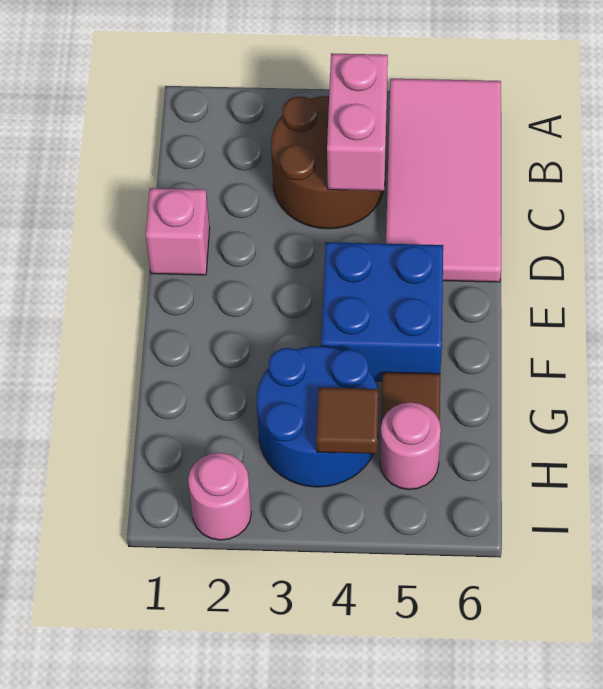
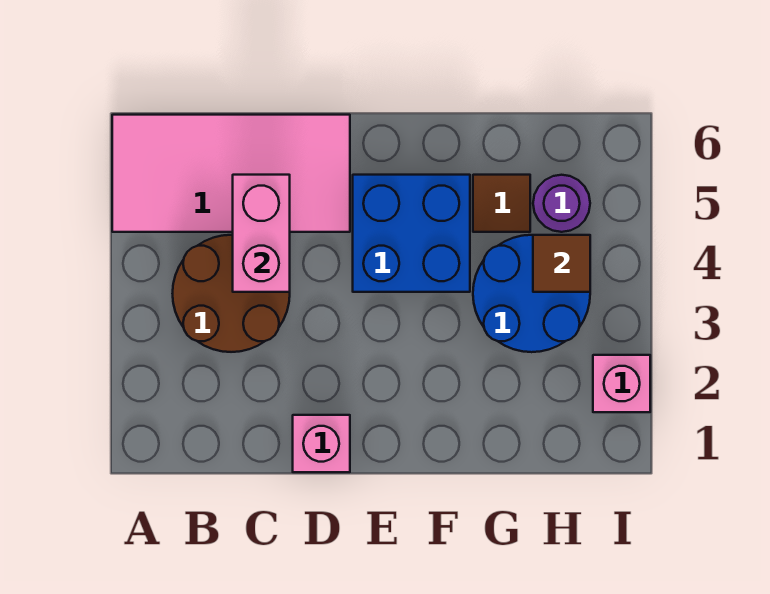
pink brick B4:C4 level 2 -> pink brick C4:C5 level 2
pink round brick H5 level 1 -> purple round brick H5 level 1
pink round brick I2 level 1 -> pink brick I2 level 1

